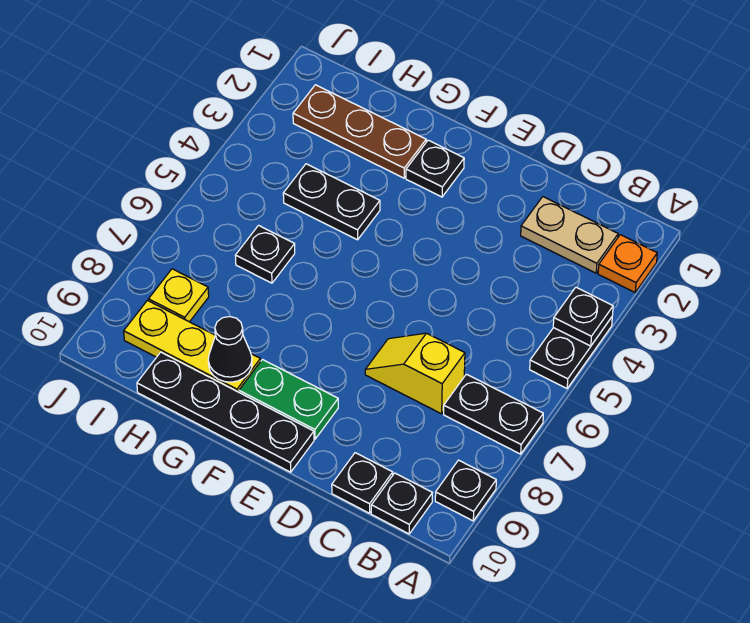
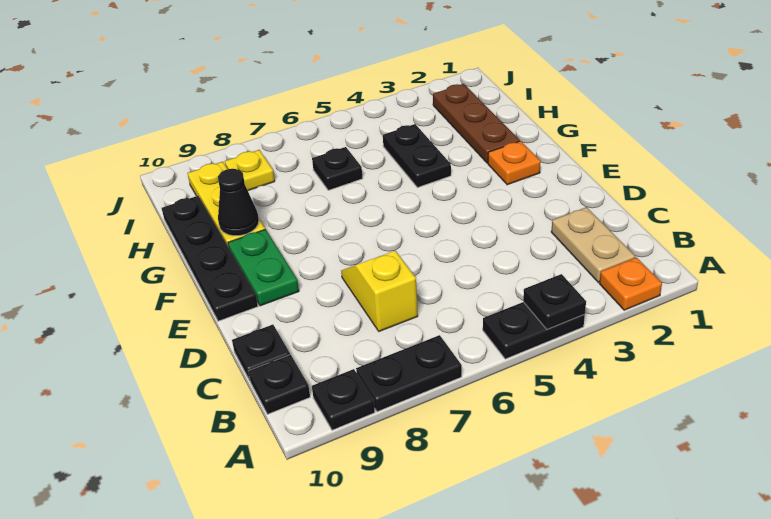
black plate A7:B7 level 1 -> black plate A7:A8 level 1
black plate F2 level 1 -> orange plate F2 level 1

